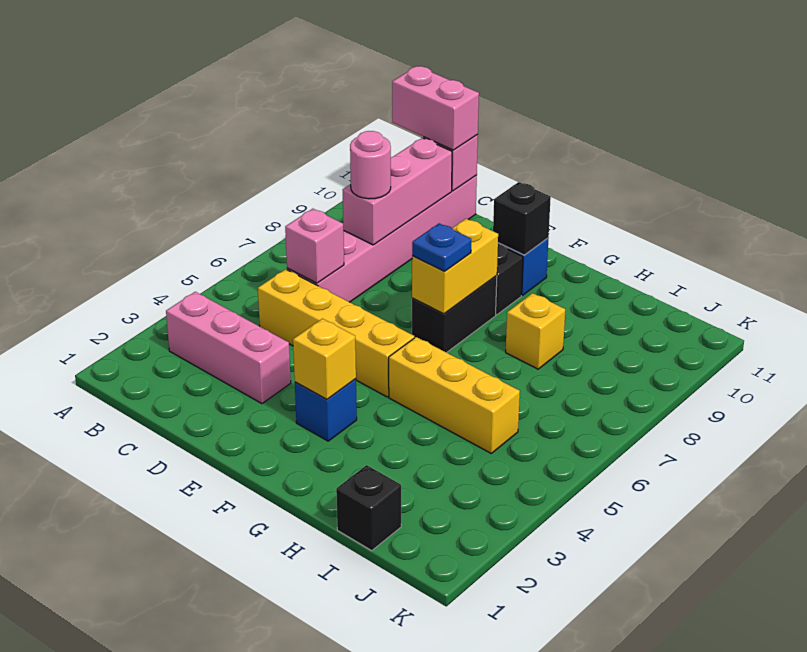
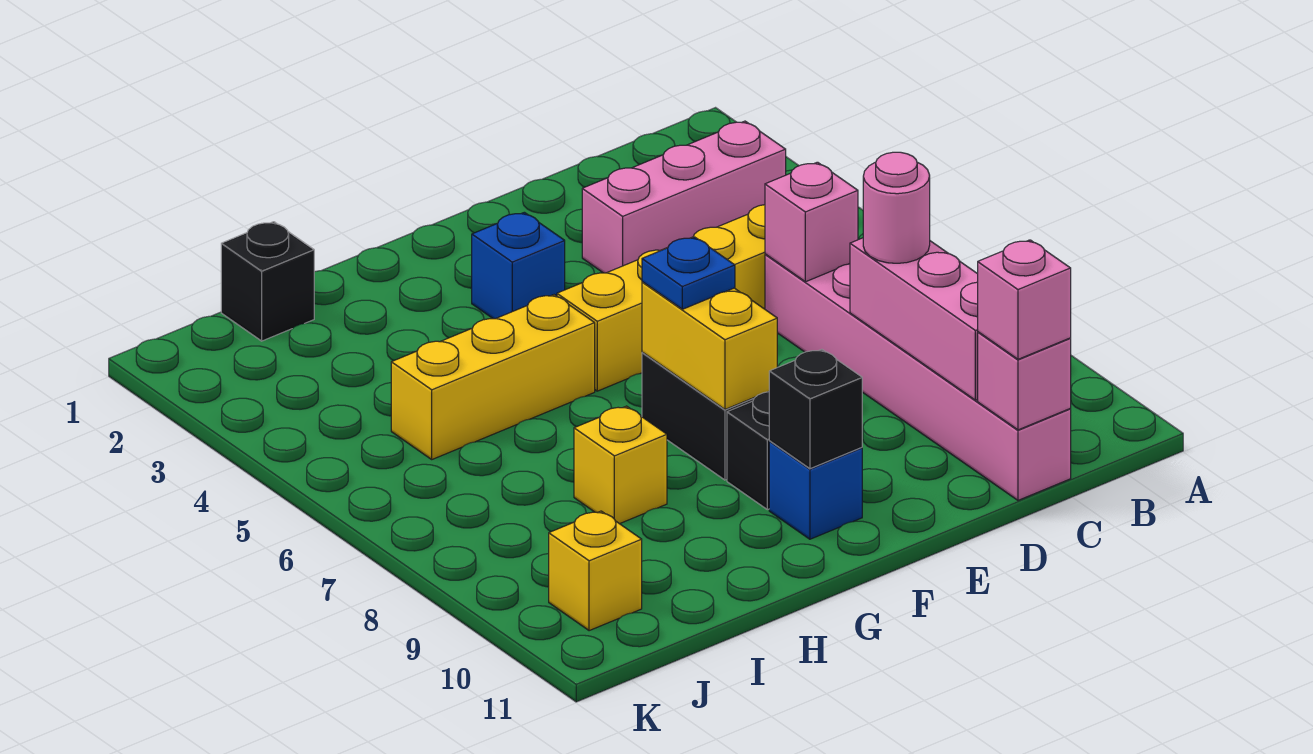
pink brick B11:C11 level 3 -> pink brick C11 level 3
yellow brick F3 level 2 -> yellow brick J10 level 1

